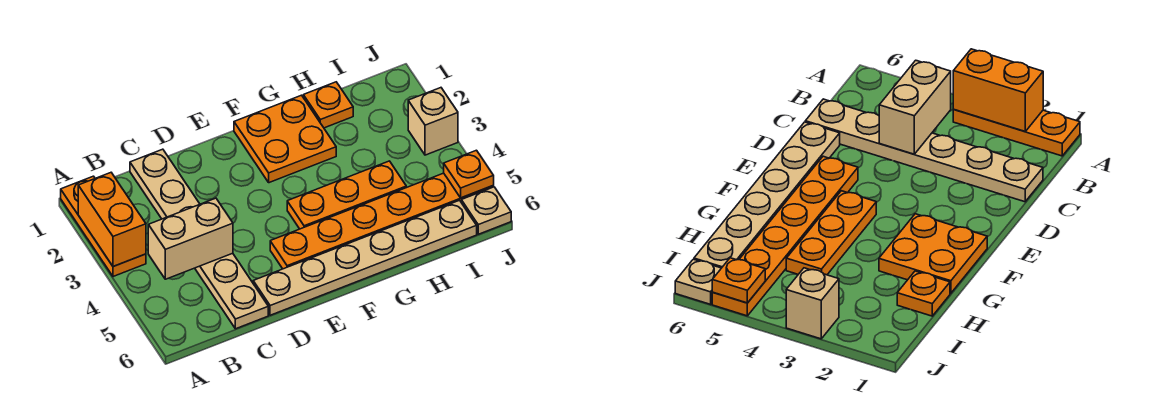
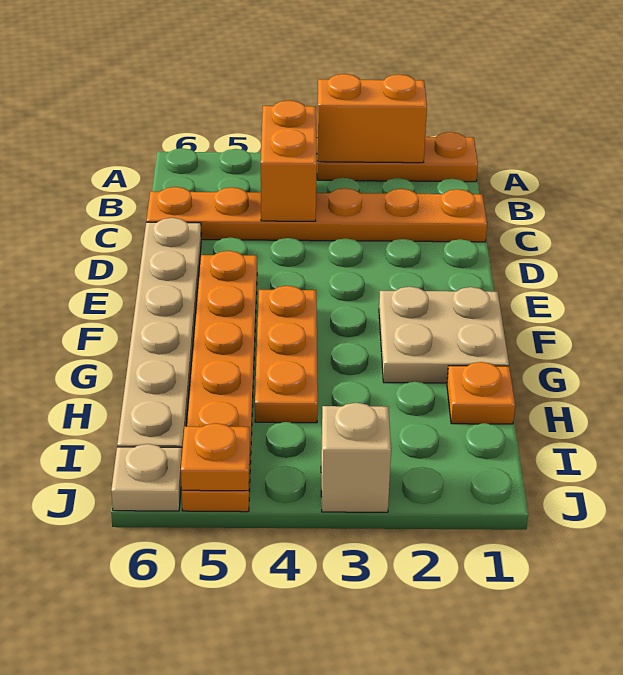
tan brick B4:C4 level 2 -> orange brick B4:C4 level 2
tan plate C1:C6 level 1 -> orange plate C1:C6 level 1
orange plate F1:G2 level 1 -> tan plate F1:G2 level 1

